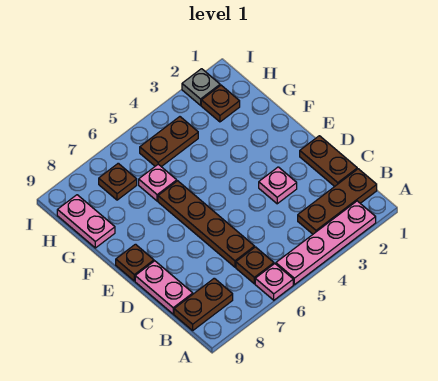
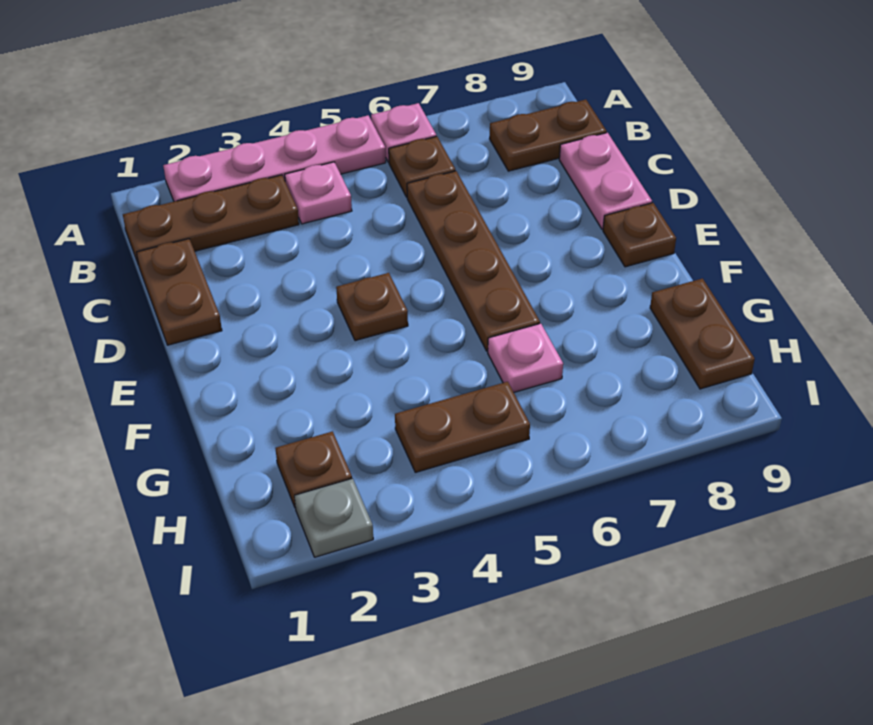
pink plate D3 level 1 -> pink plate B4 level 1
pink plate G9:H9 level 1 -> brown plate G9:H9 level 1
brown plate H7 level 1 -> brown plate E4 level 1

